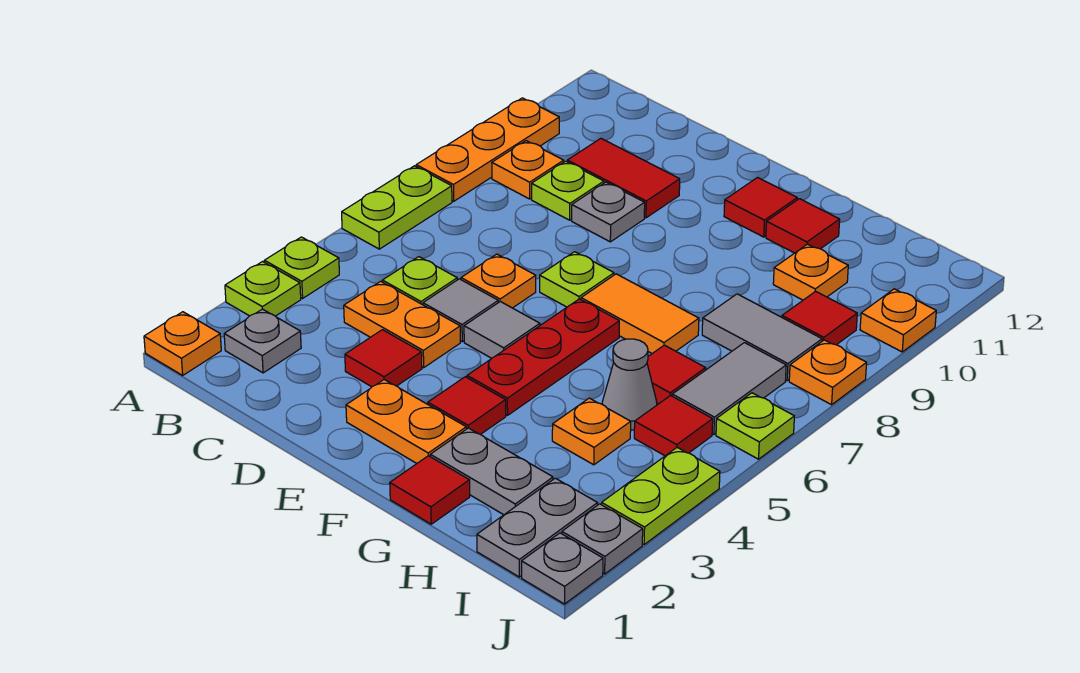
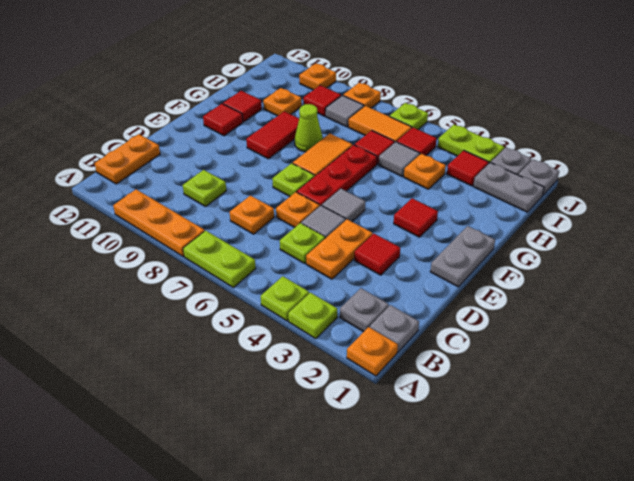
orange plate B9 level 1 -> orange plate C7 level 1
red tile C10:D10 level 1 -> red tile F9:G9 level 1
grey plate D9 level 1 -> grey plate B1 level 1
orange plate E2:F2 level 1 -> orange plate B12:C12 level 1
red plate F4:F6 level 1 -> red plate E6:G6 level 1
red tile G1 level 1 -> red tile I3 level 1
grey plate G2:H2 level 1 -> grey plate E1:F1 level 1
none -> lime cone G8 level 1
grey cone H5 level 1 -> grey tile H5 level 1
grey tile H8:I8 level 1 -> grey tile I8 level 1
grey tile I6:I7 level 1 -> orange tile I6:I7 level 1

